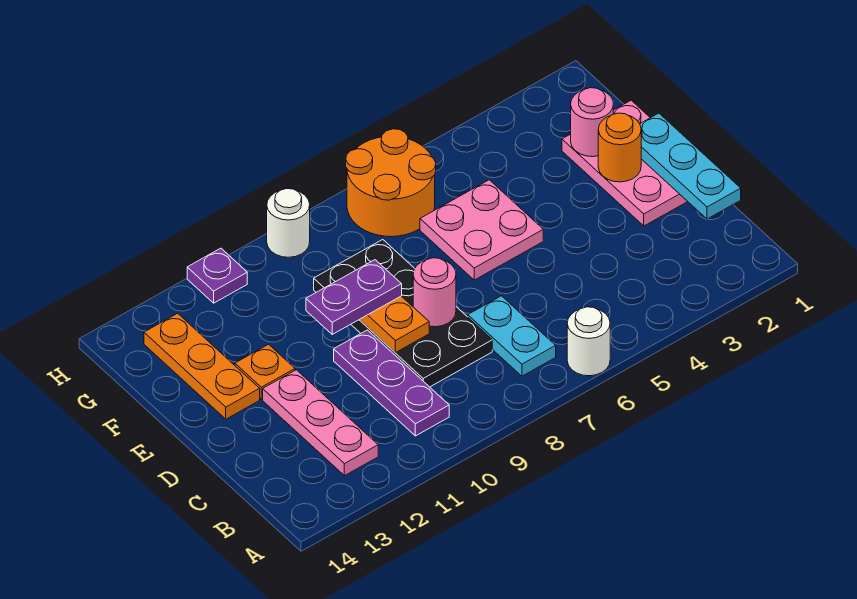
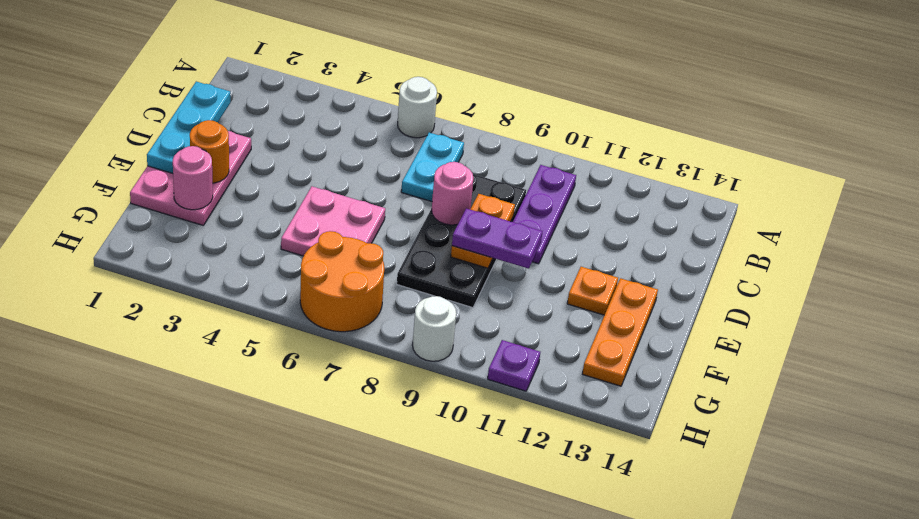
pink plate B12:D12 level 1 -> none

